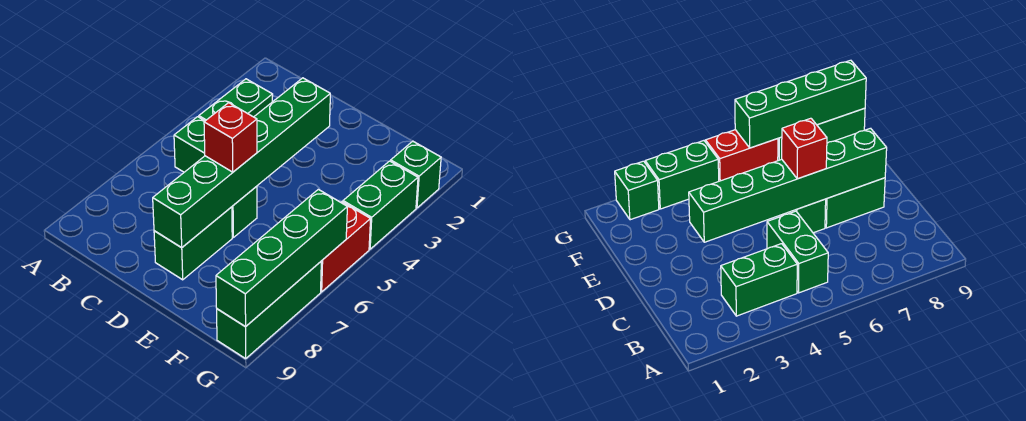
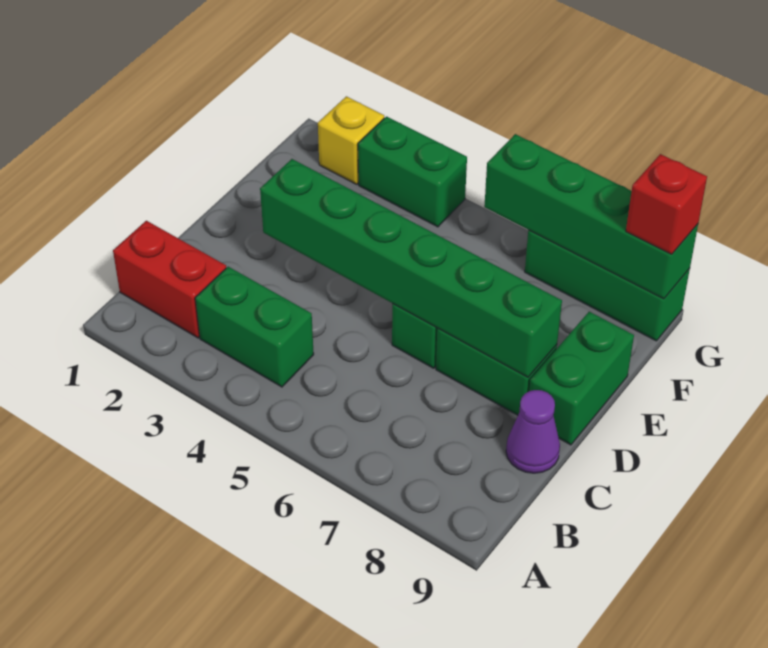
green brick B5:C5 level 1 -> green brick D9:E9 level 1
none -> purple cone C9 level 1
red brick D6 level 3 -> red brick G9 level 3
green brick G2 level 1 -> yellow brick G2 level 1
red brick G5:G6 level 1 -> red brick B1:B2 level 1

